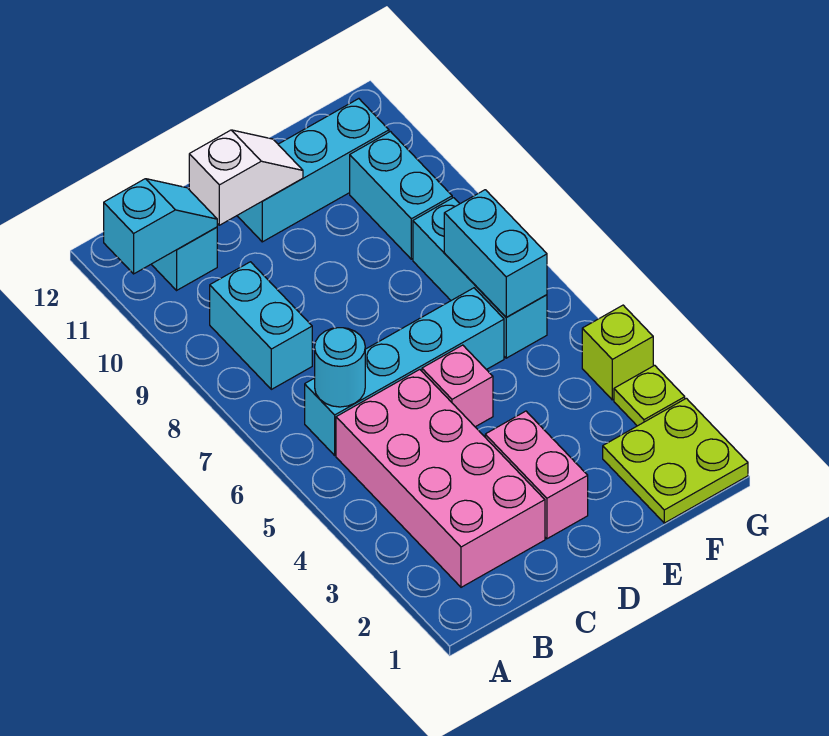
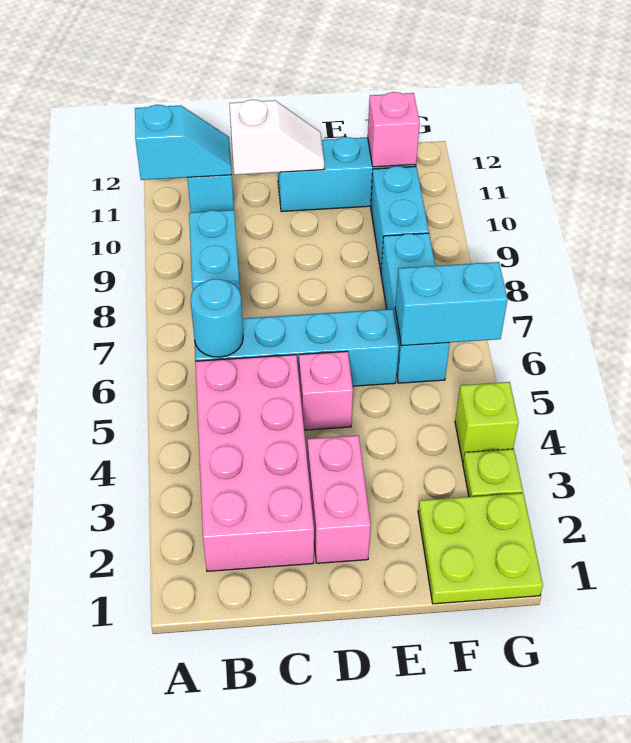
cyan brick F6:F7 level 2 -> cyan brick F6:G6 level 2
none -> pink brick F11 level 2

